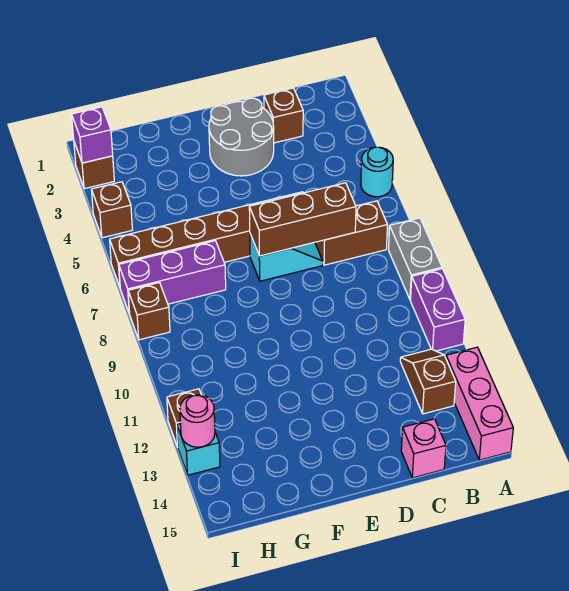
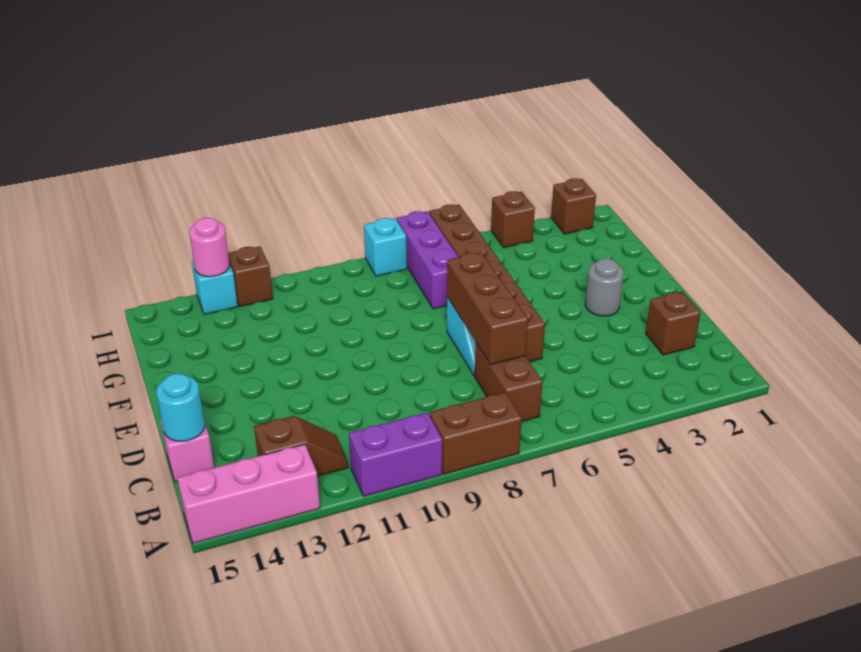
cyan round brick A5 level 1 -> cyan round brick C15 level 2
grey brick A8:A9 level 1 -> brown brick A8:A9 level 1
grey round brick D2:E3 level 1 -> grey round brick E3 level 1
purple brick I2 level 2 -> none
brown brick I8 level 1 -> cyan brick I8 level 1

